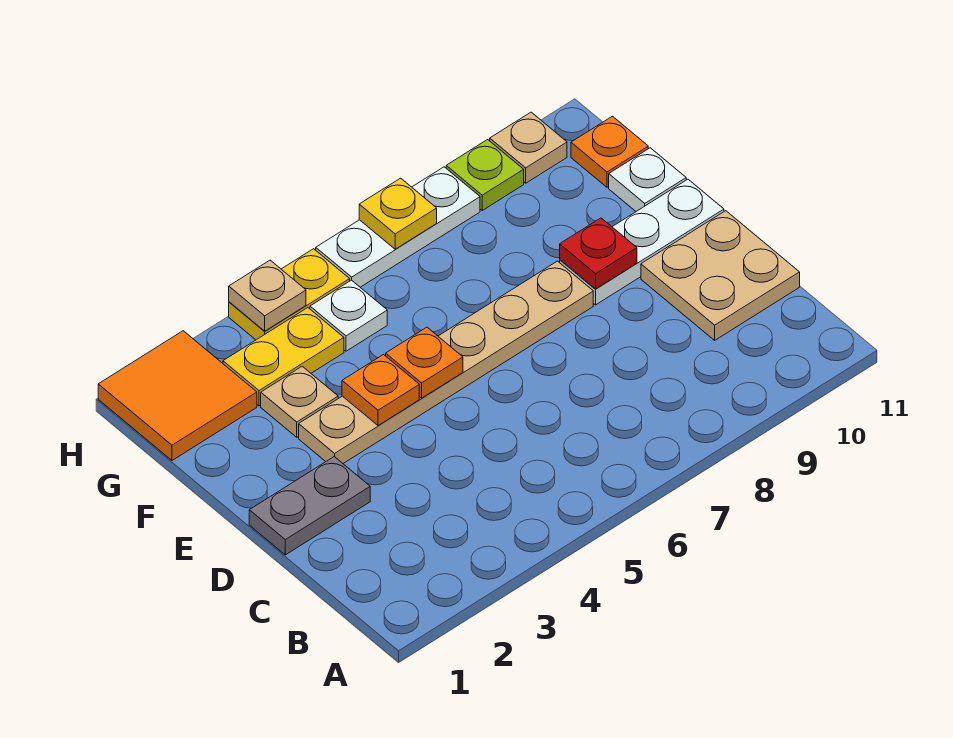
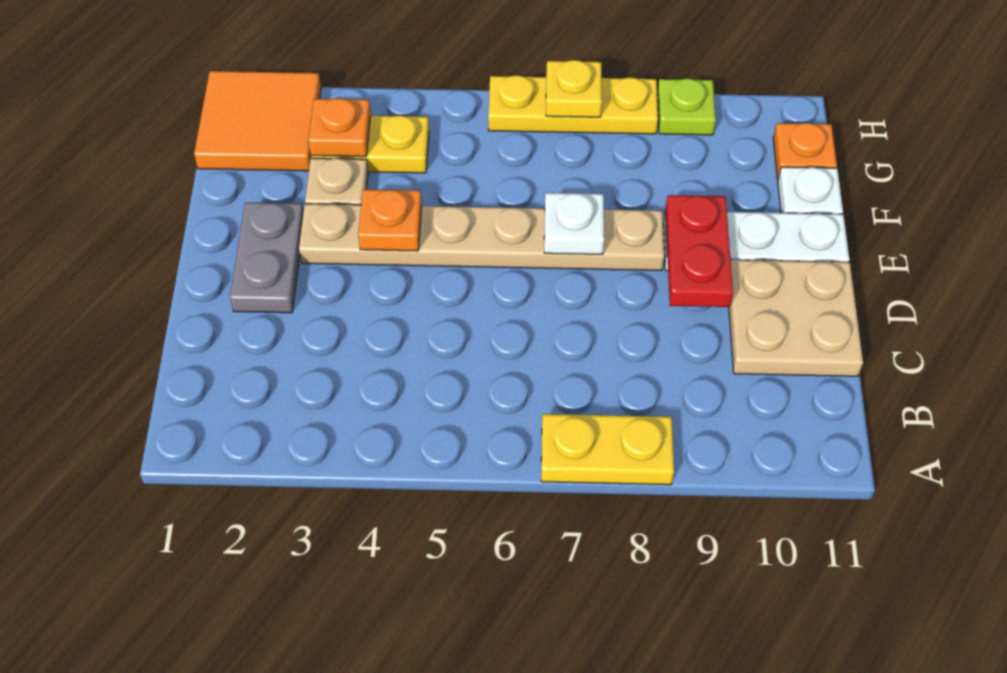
grey plate D1:D2 level 1 -> grey plate D2:E2 level 1
orange plate E5 level 2 -> orange plate G3 level 2
red plate E9 level 2 -> red plate D9:E9 level 2
white plate G5 level 1 -> white plate E7 level 2
yellow plate H4:H5 level 1 -> yellow plate A7:A8 level 1
tan plate H4 level 2 -> none
white plate H6:H8 level 1 -> yellow plate H6:H8 level 1
tan plate H10 level 1 -> none

